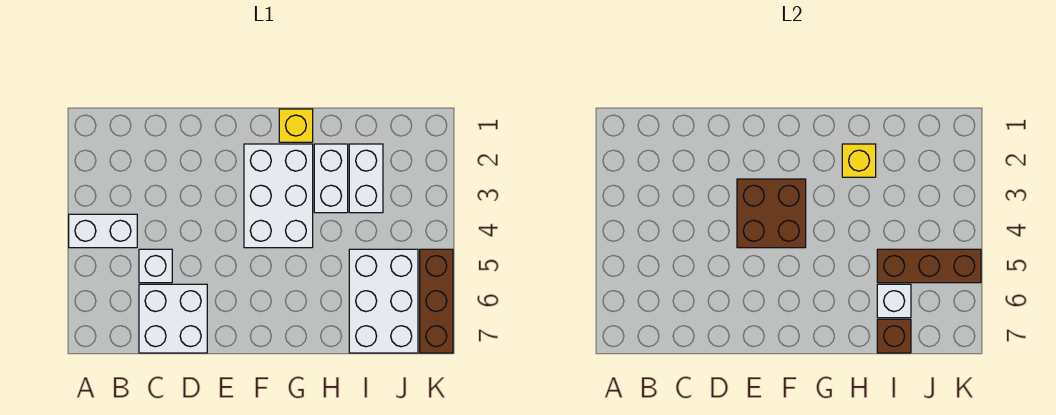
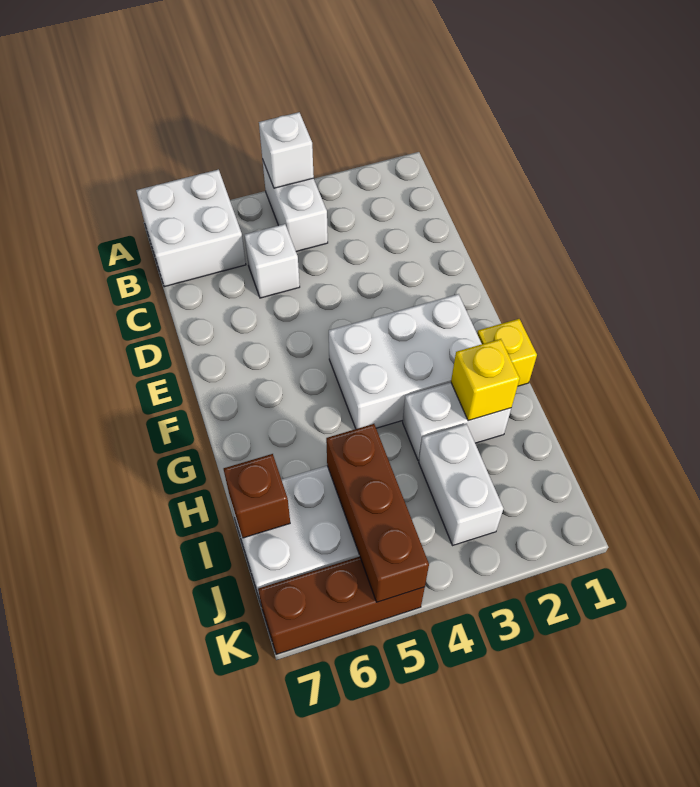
white brick C6:D7 level 1 -> white brick A6:B7 level 1
brown brick E3:F4 level 2 -> none
white brick I2:I3 level 1 -> white brick I3:J3 level 1
white brick I6 level 2 -> white brick A4 level 2

